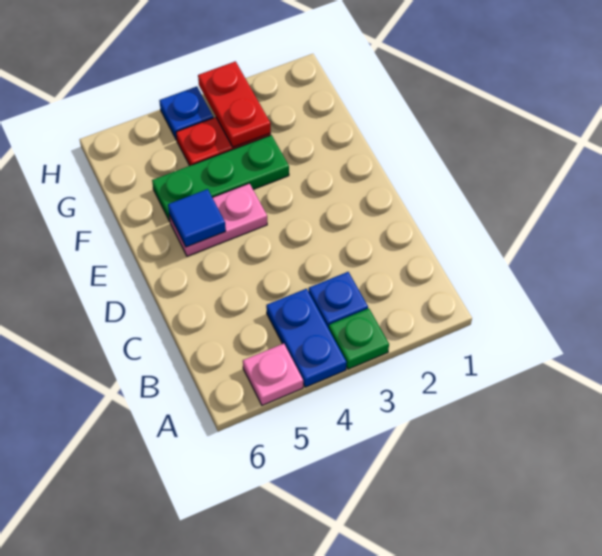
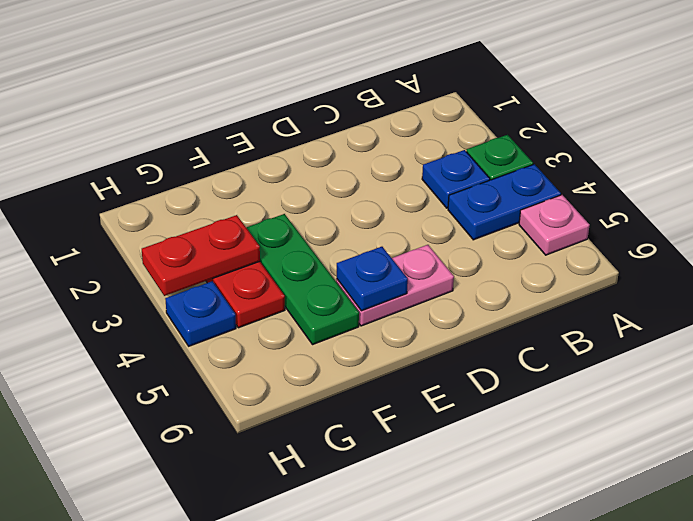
pink plate E4:E5 level 1 -> pink plate D5:E5 level 1
blue tile E5 level 2 -> blue plate E5 level 2

